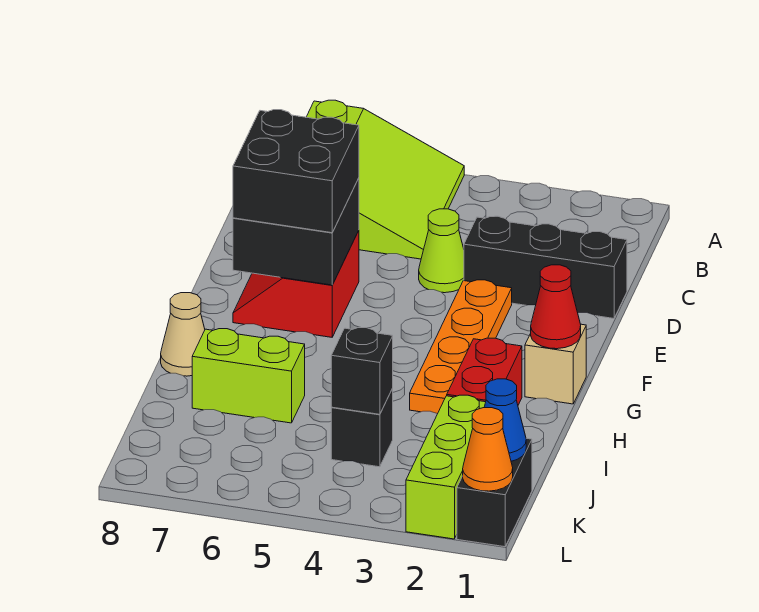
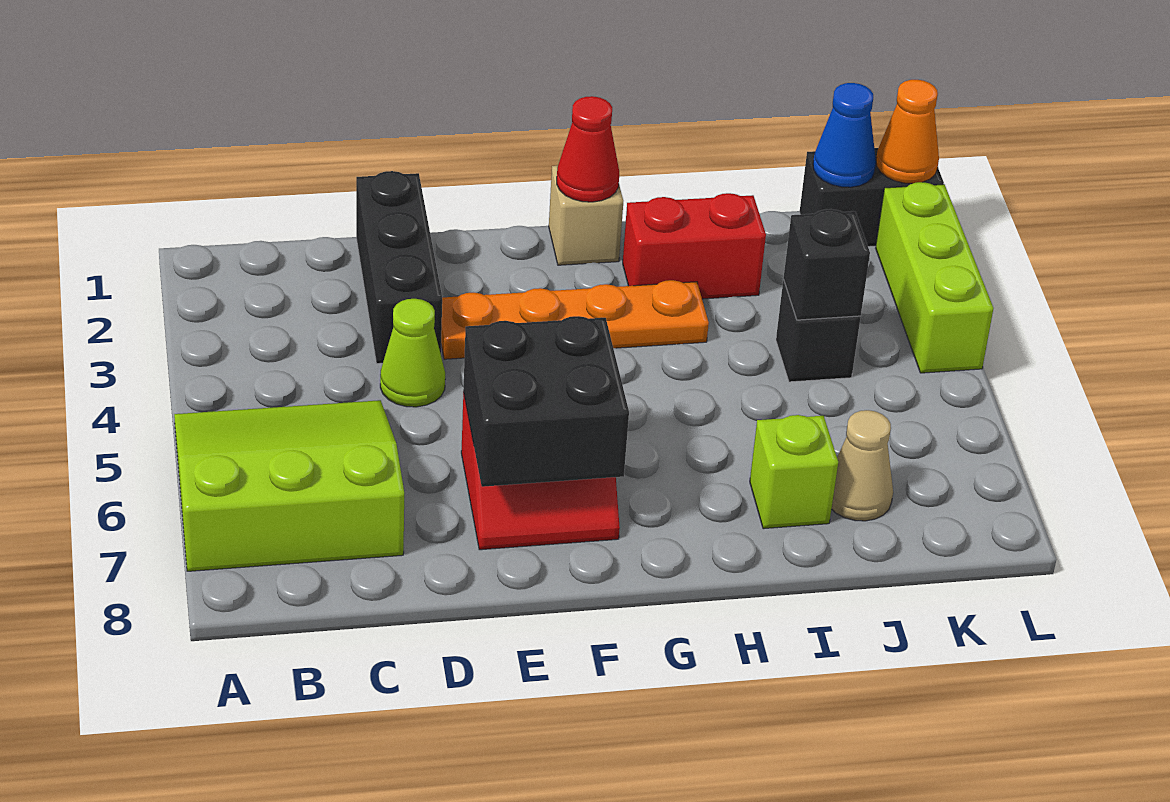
black brick E6:F7 level 3 -> none
tan cone H8 level 1 -> tan cone J7 level 1
lime brick I6:I7 level 1 -> lime brick I7 level 1
lime brick J2:L2 level 1 -> lime brick L2:L4 level 1

